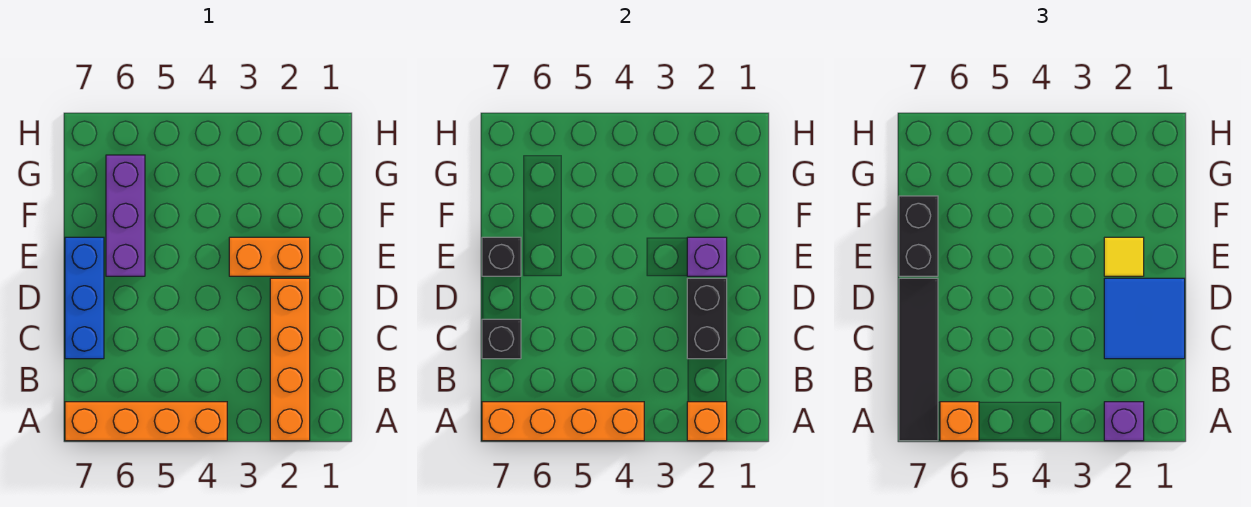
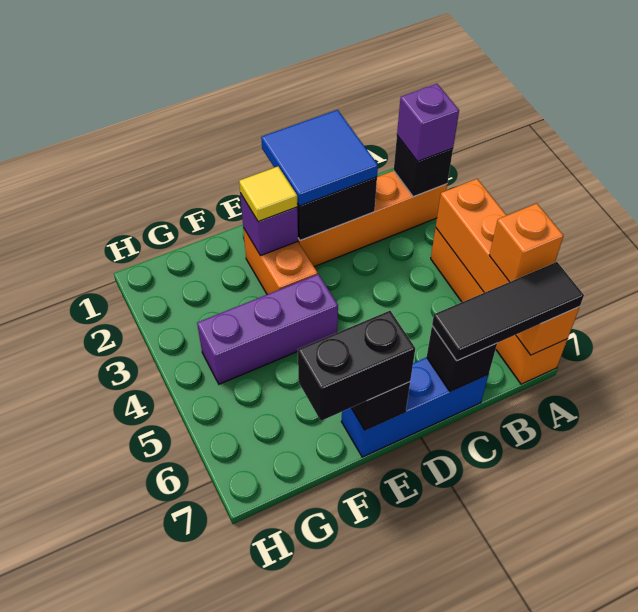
orange brick A2 level 2 -> black brick A2 level 2
black tile A7:D7 level 3 -> black tile A7:C7 level 3
purple brick E6:G6 level 1 -> purple brick E4:G4 level 1

